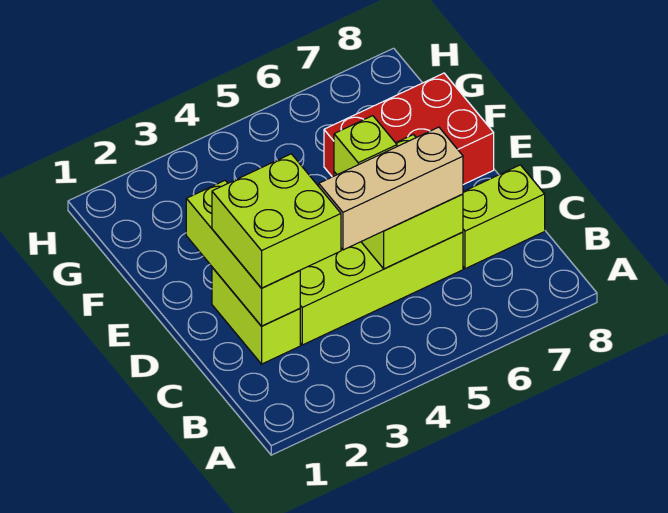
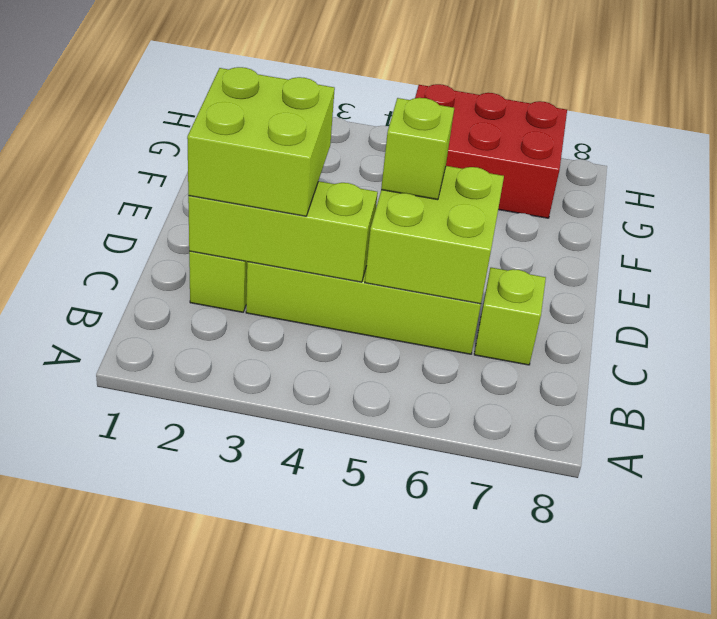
lime brick C2:E2 level 2 -> lime brick C2:C4 level 2
tan brick C4:C6 level 3 -> none
lime brick C7:C8 level 1 -> lime brick C7 level 1
red brick E6:F8 level 1 -> red brick G5:H7 level 1

